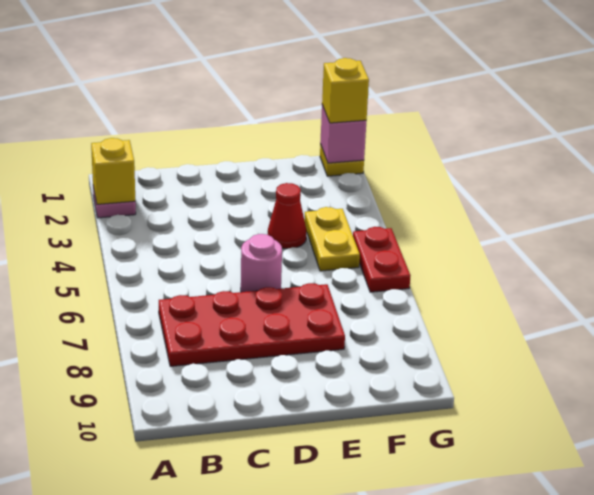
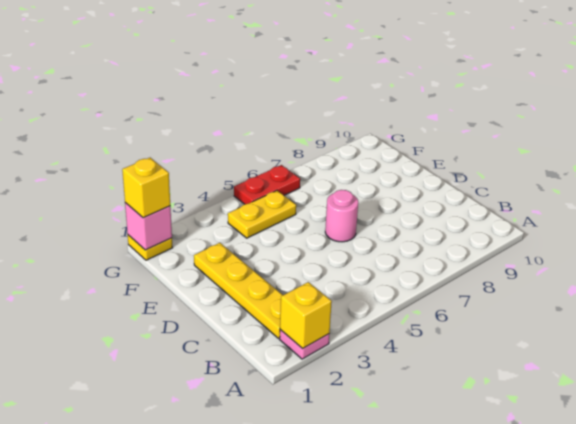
none -> yellow plate B2:E2 level 1
red plate B7:E8 level 1 -> none
red cone E4 level 1 -> none

